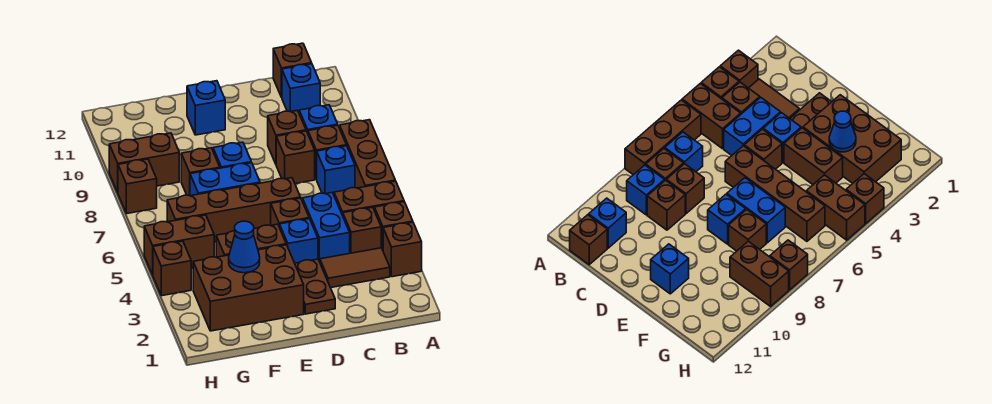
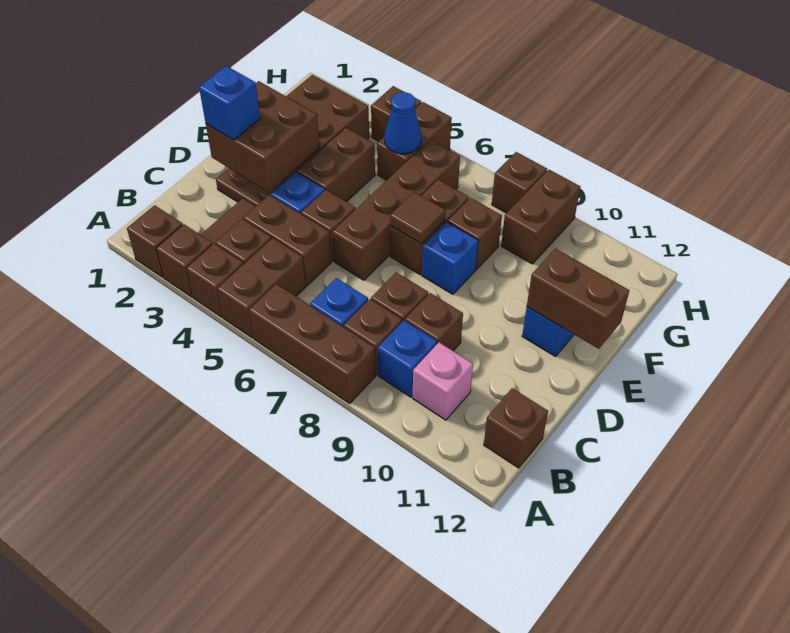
none -> brown brick A2 level 1
none -> pink brick B10 level 1
blue brick B11 level 1 -> blue brick D2 level 3
blue brick C4:C5 level 1 -> brown brick C4:C5 level 1
none -> brown brick D2:E3 level 2
blue brick E7:F7 level 1 -> brown brick E7:F7 level 1
none -> brown tile E7 level 2
none -> brown brick E11:E12 level 2
blue cone F3 level 2 -> blue cone G5 level 2

